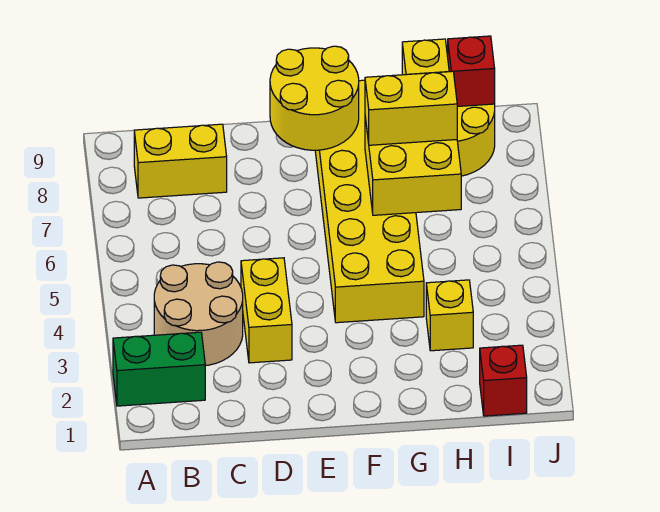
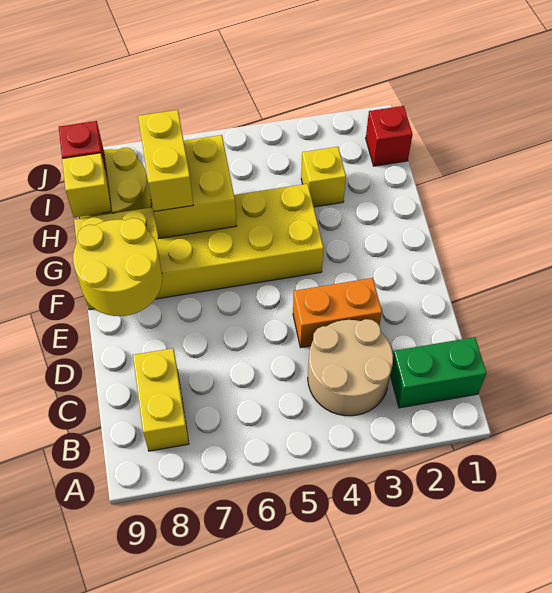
green brick A2:B2 level 1 -> green brick B1:B2 level 1
yellow brick D3:D4 level 1 -> orange brick D3:D4 level 1

